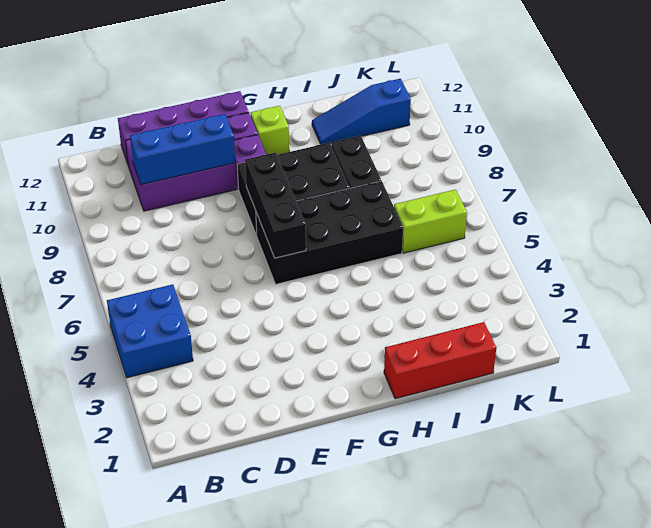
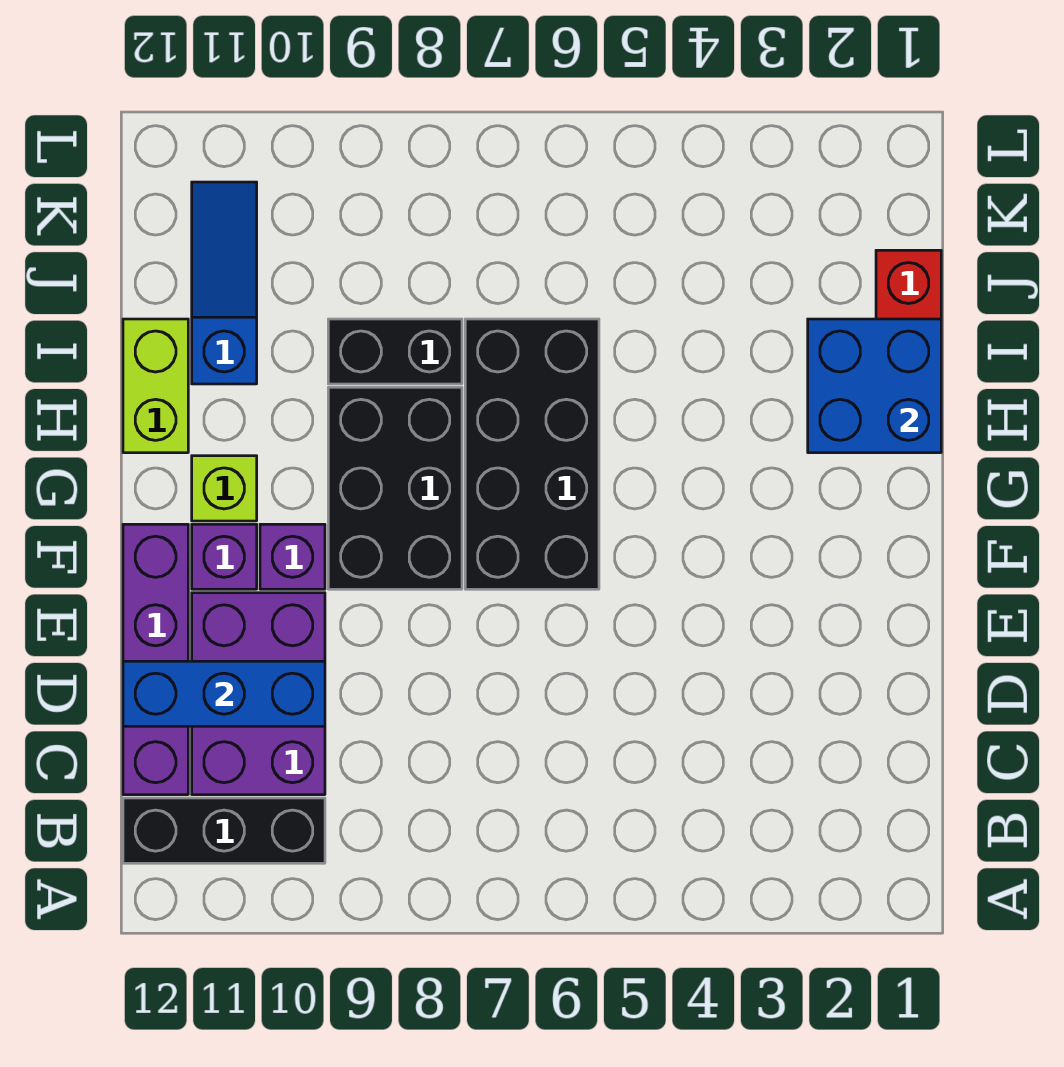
blue brick A4:B5 level 1 -> blue brick H1:I2 level 2
blue brick C10:E10 level 2 -> blue brick D10:D12 level 2
black brick F6:F8 level 2 -> black brick B10:B12 level 1
blue slope I11:K11 level 1 top K -> blue slope I11:K11 level 1 top I
lime brick J6:K6 level 1 -> lime brick H12:I12 level 1

